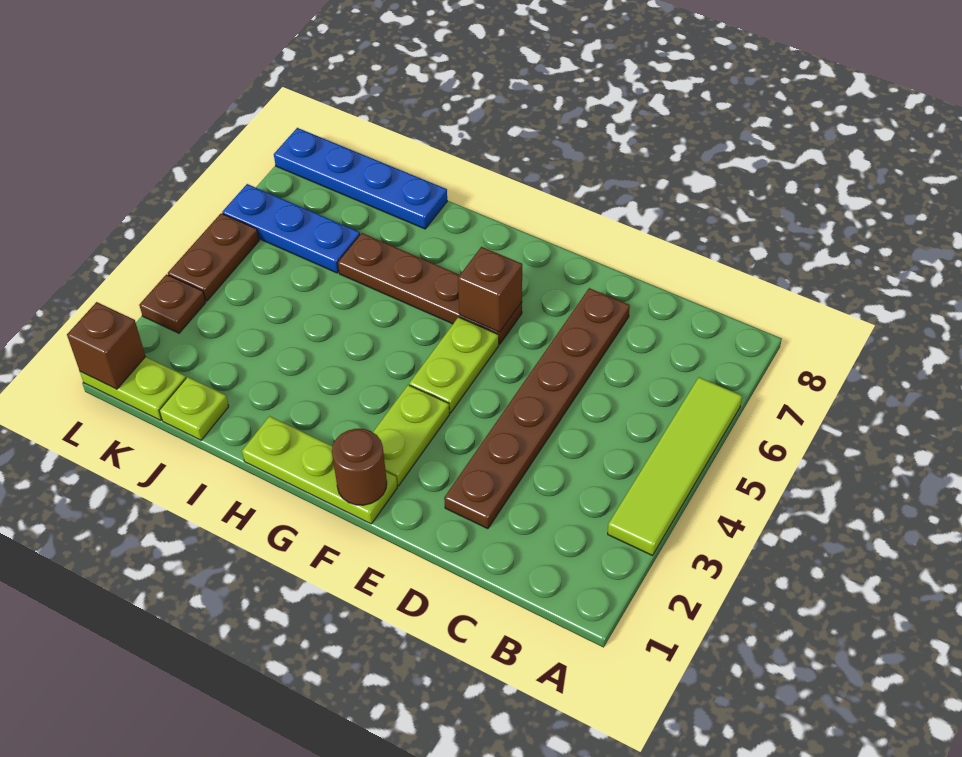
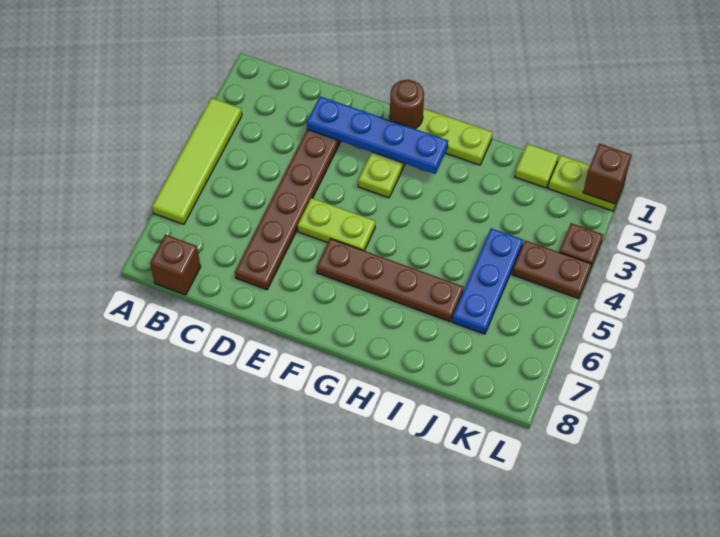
lime plate F4:F5 level 1 -> lime plate E5:F5 level 1
brown brick F6 level 2 -> brown brick B8 level 1
blue plate I8:L8 level 1 -> blue plate D2:G2 level 2
lime plate J1 level 1 -> lime tile J1 level 1
blue plate J6:L6 level 1 -> blue plate J4:J6 level 1
brown plate L4:L5 level 1 -> brown plate K4:L4 level 1

